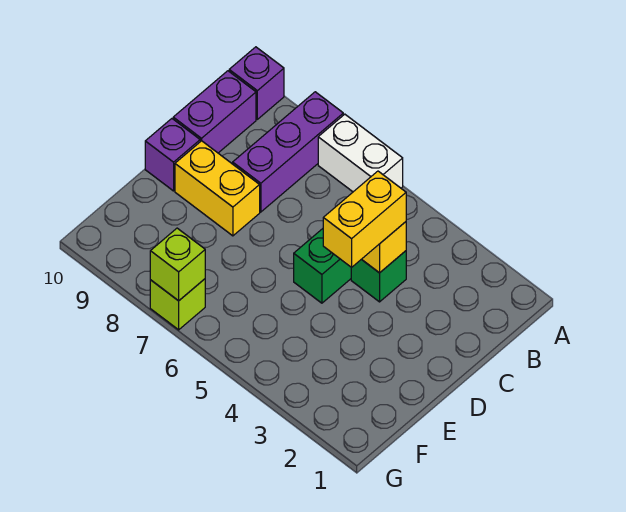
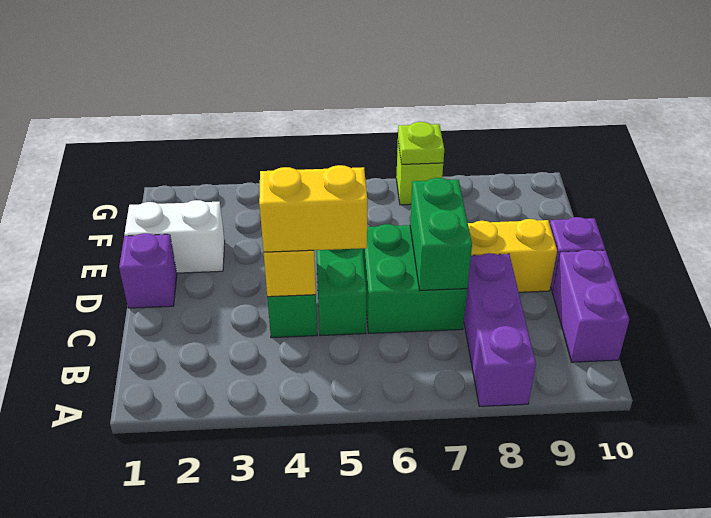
white brick A6:A7 level 1 -> white brick E1:E2 level 1
purple brick A10 level 1 -> purple brick D1 level 1
yellow brick C4:D4 level 3 -> yellow brick C4:C5 level 3
none -> green brick C6:D7 level 1
none -> green brick C7:D7 level 2
lime brick G7 level 2 -> lime plate G7 level 2

